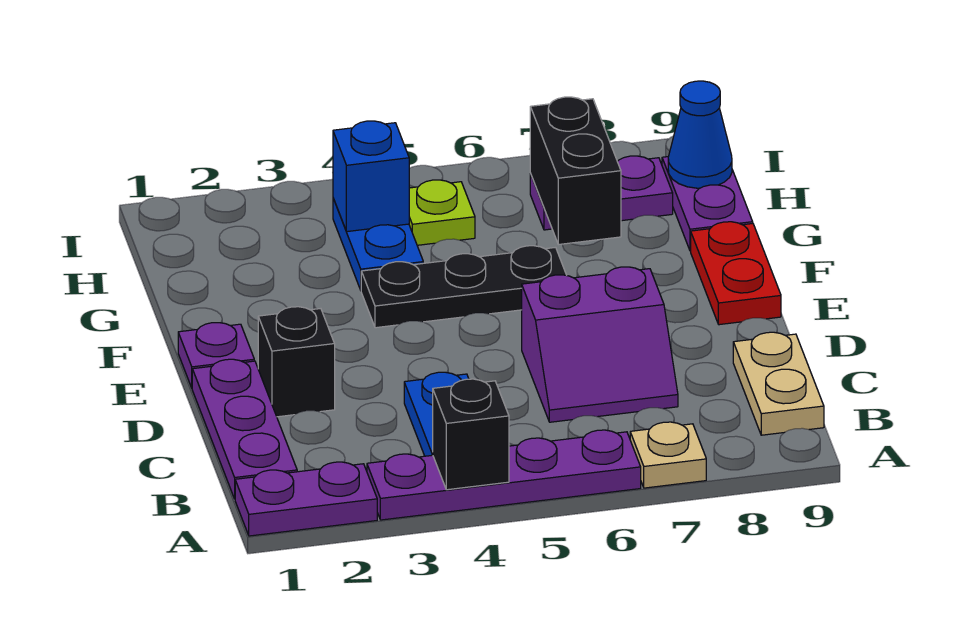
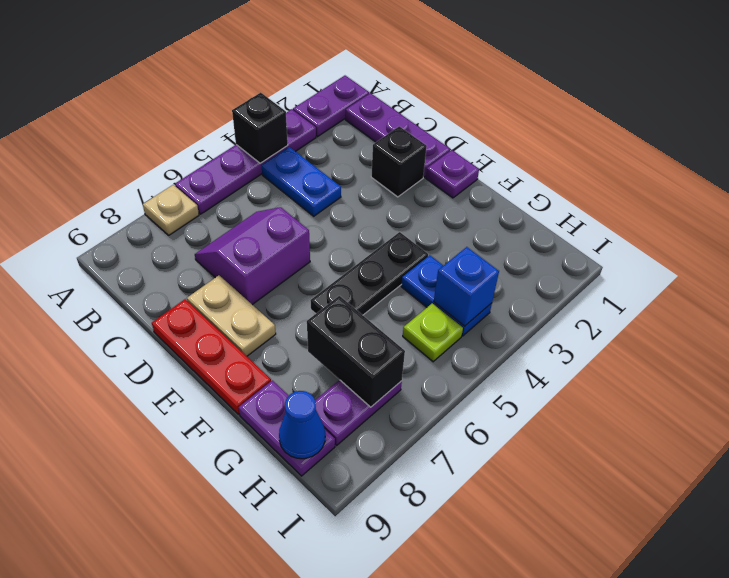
tan plate B9:C9 level 1 -> tan plate D8:E8 level 1
red plate E9:F9 level 1 -> red plate D9:F9 level 1

